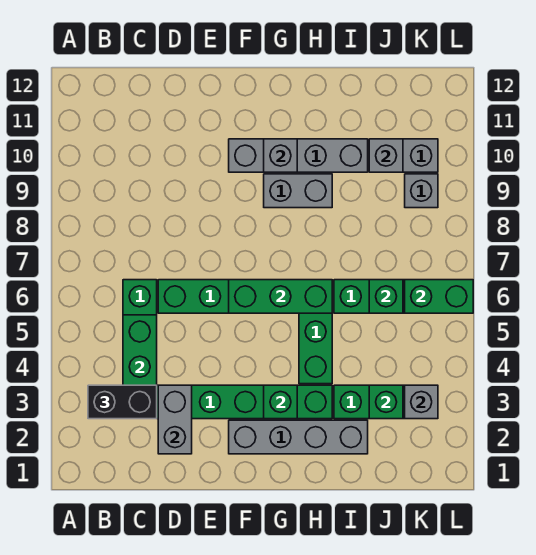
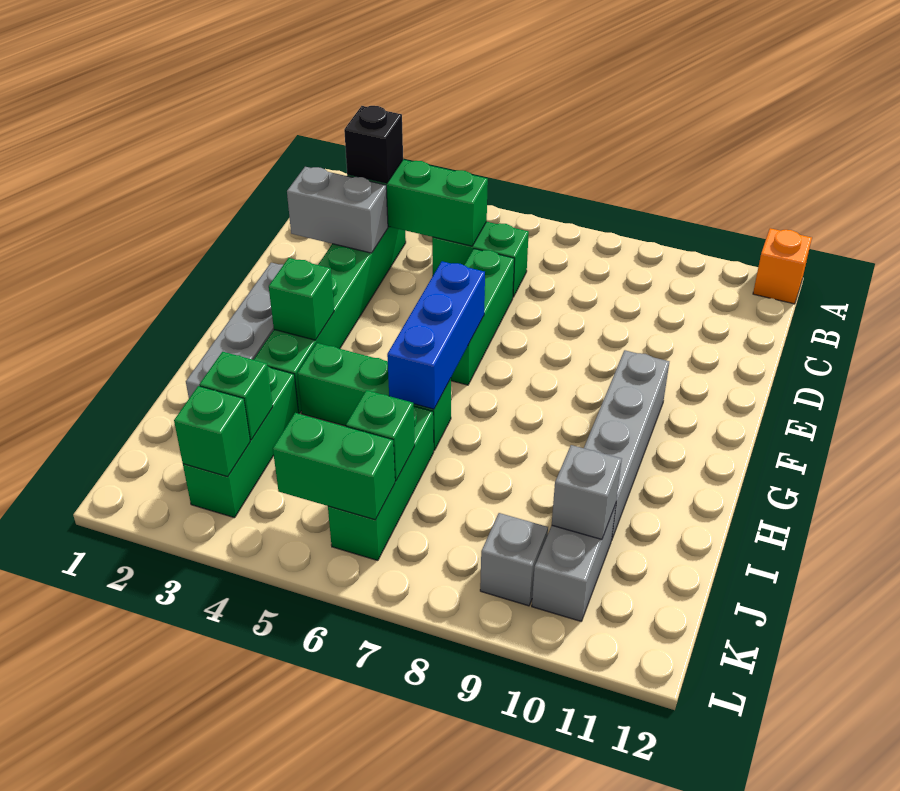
none -> orange brick A12 level 1
black brick B3:C3 level 3 -> black brick C3 level 3
green brick F6:H6 level 2 -> blue brick F6:H6 level 2
grey brick G9:H9 level 1 -> none
grey brick G10 level 2 -> none
grey brick K3 level 2 -> green brick K3 level 2
green brick K6:L6 level 2 -> green brick K5:K6 level 2

